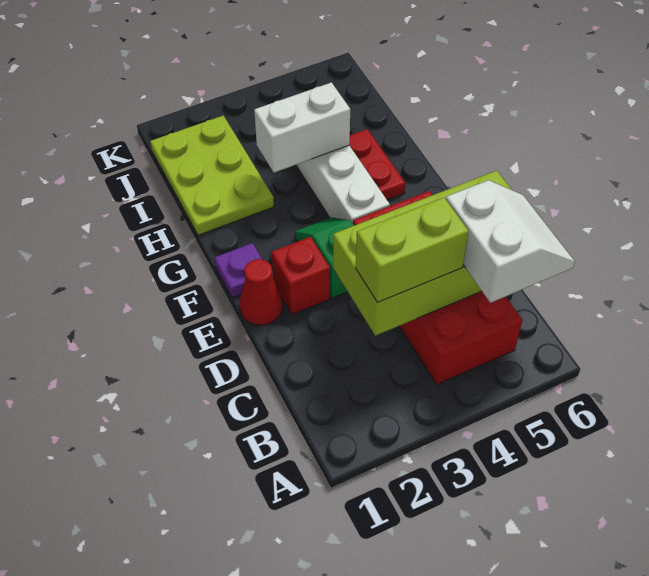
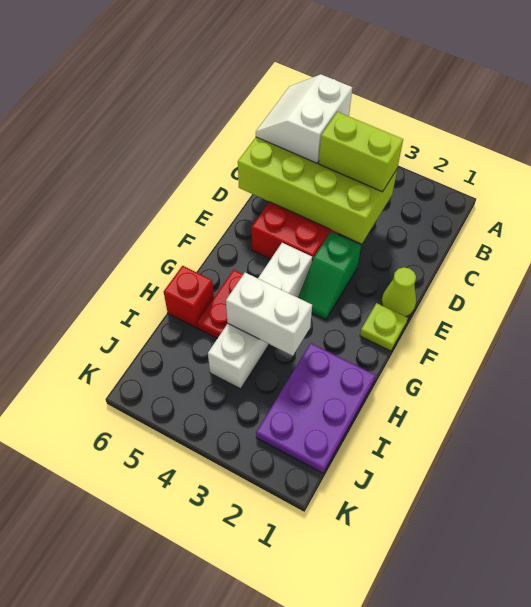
red cone E1 level 1 -> lime cone E1 level 1
red brick E2 level 1 -> red brick H6 level 1
purple plate F1 level 1 -> lime plate F1 level 1
lime plate H1:J2 level 1 -> purple plate H1:J2 level 1

